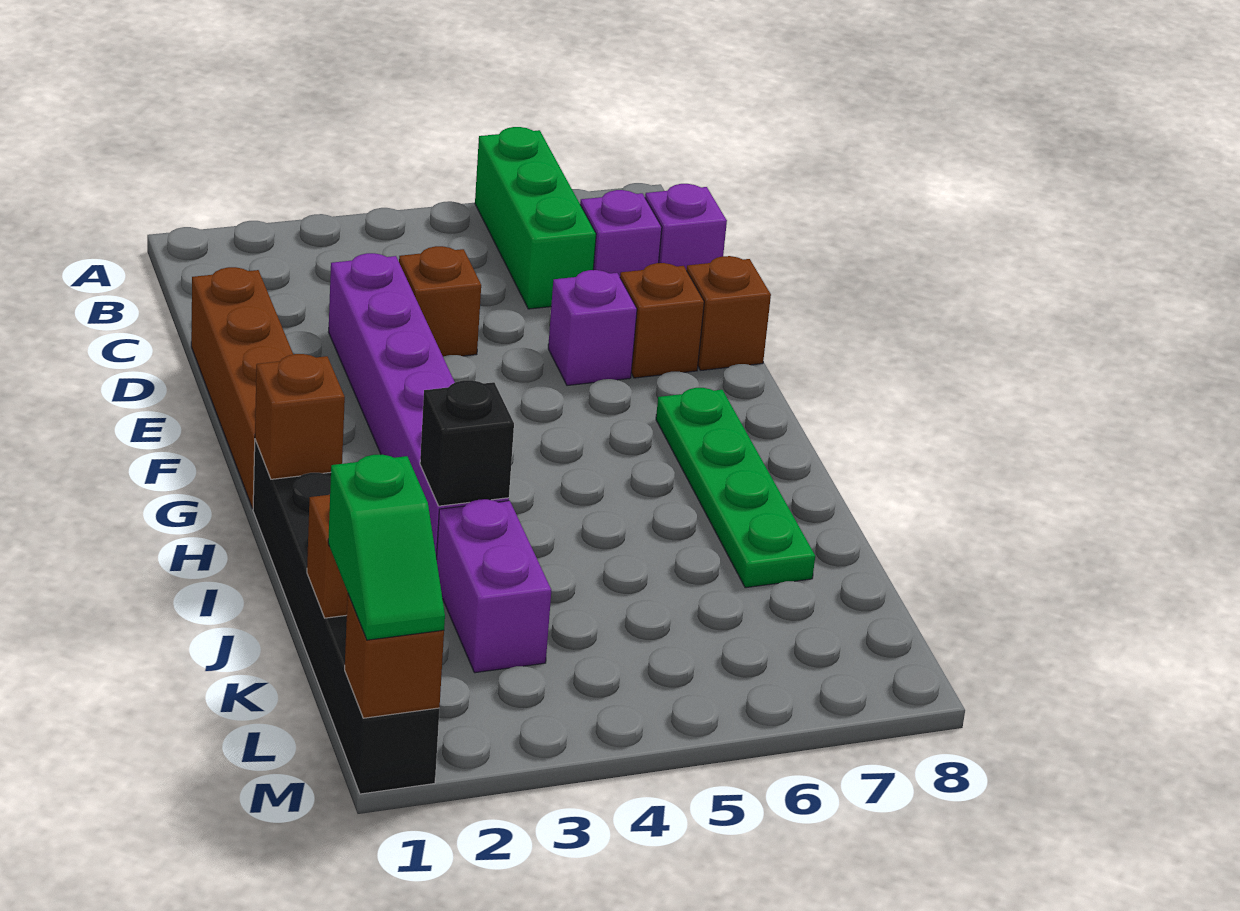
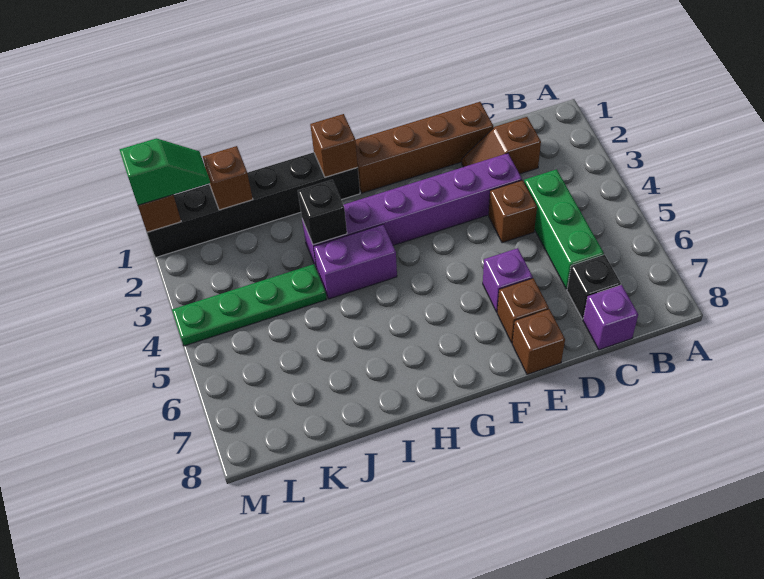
green brick A6:C6 level 1 -> green brick C4:C6 level 1
none -> brown slope C2:D2 level 1 top C
purple brick C7 level 1 -> black brick C7 level 1
green plate G7:J7 level 1 -> green plate J4:M4 level 1
purple brick J3:K3 level 1 -> purple brick H4:I4 level 1
green slope L1:M1 level 3 top L -> green slope L1:M1 level 3 top M

